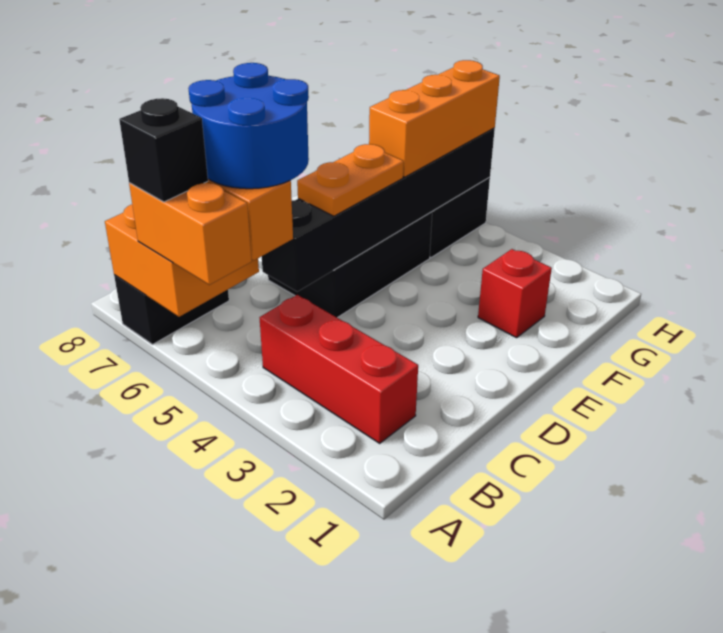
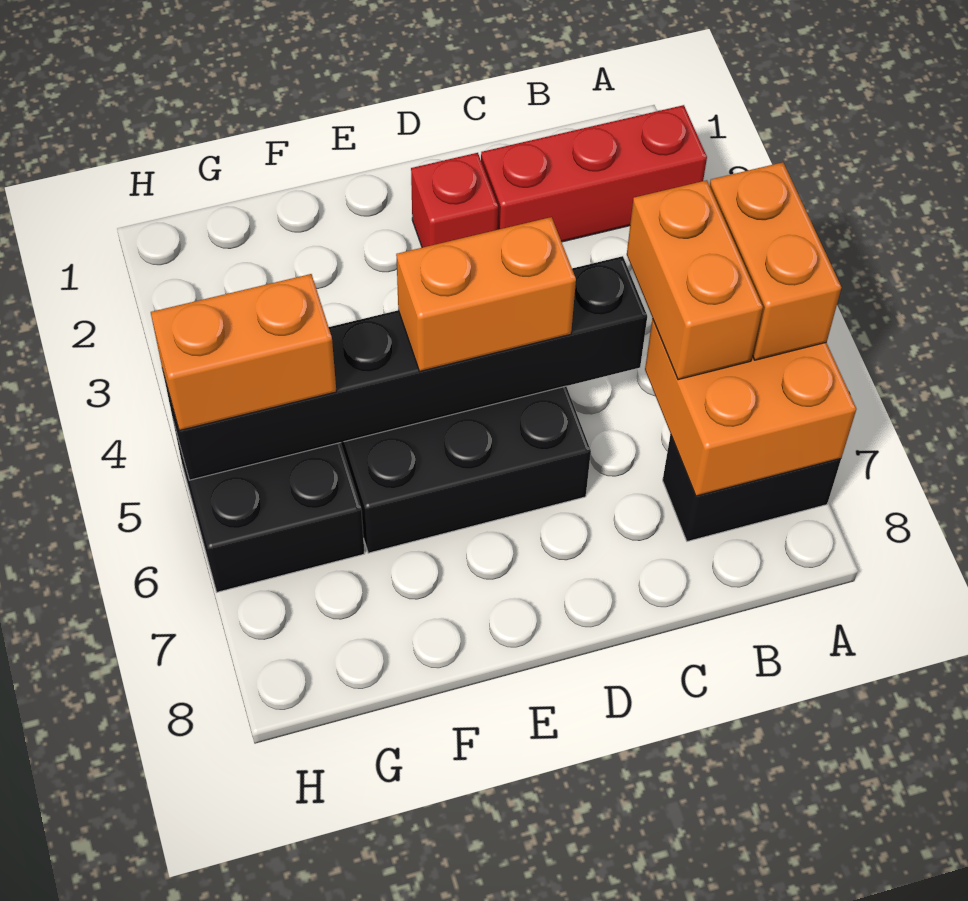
black brick A6 level 4 -> none
red brick B2:B4 level 1 -> red brick A2:C2 level 1
blue round brick B5:C6 level 4 -> none
orange plate D5:E5 level 3 -> orange brick D5:E5 level 3
red brick F2 level 1 -> red brick D2 level 1
orange brick F5:H5 level 3 -> orange brick G5:H5 level 3

